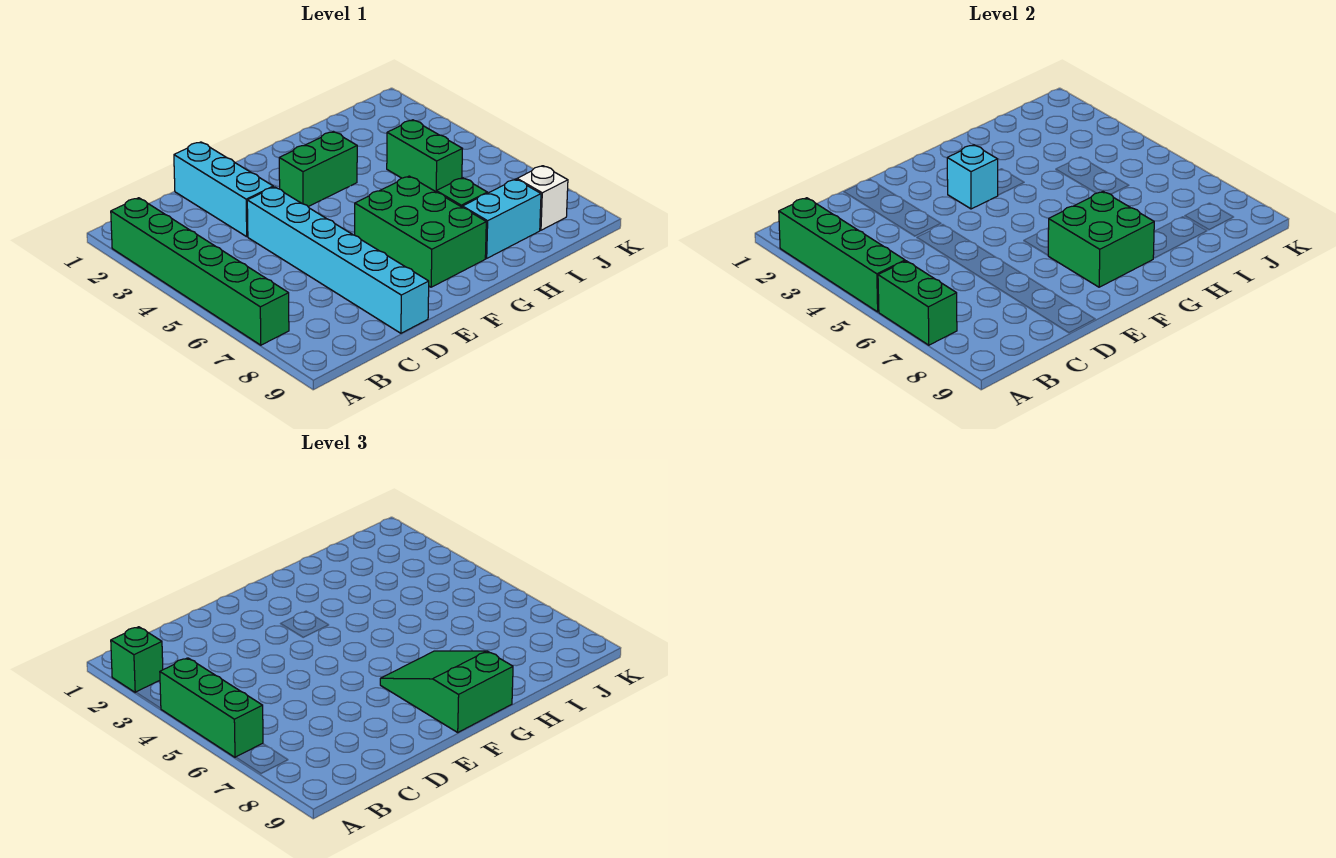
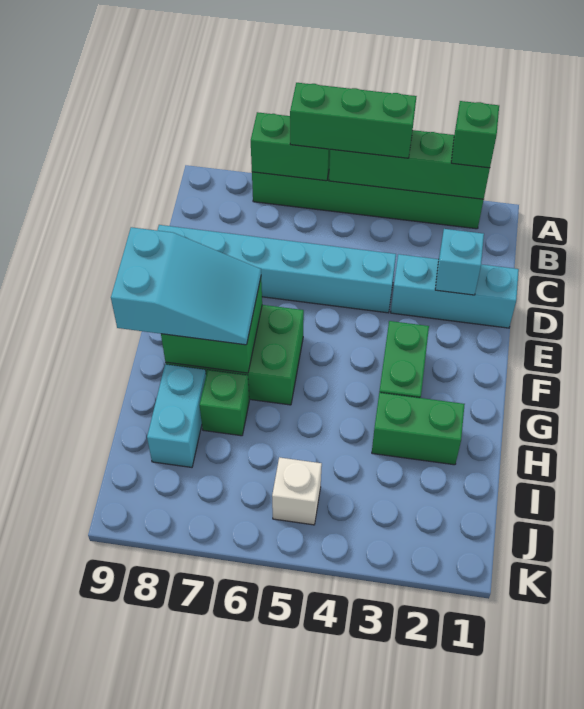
cyan brick F3 level 2 -> cyan brick D2 level 2
green slope F7:G9 level 3 top 9 -> cyan slope F7:G9 level 3 top 9
green brick I4:I5 level 1 -> green brick H2:H3 level 1
white brick J8 level 1 -> white brick J5 level 1

